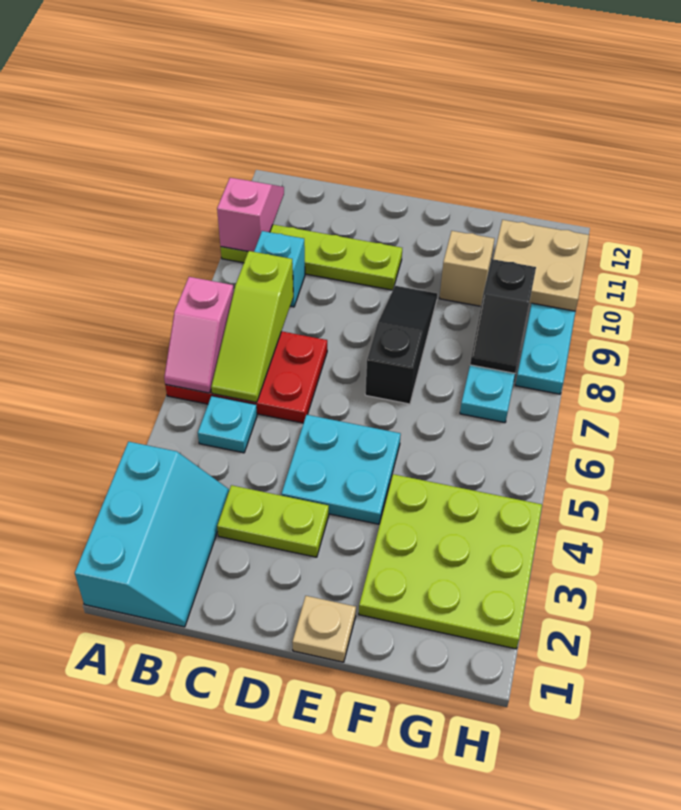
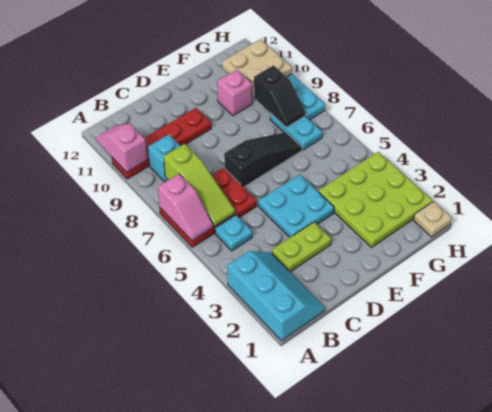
lime plate A10:D10 level 1 -> red plate A10:D10 level 1
tan plate E1 level 1 -> tan plate H1 level 1
black slope E7:E9 level 1 top 7 -> black slope D7:F7 level 1 top D
tan brick F10 level 1 -> pink brick F10 level 1

